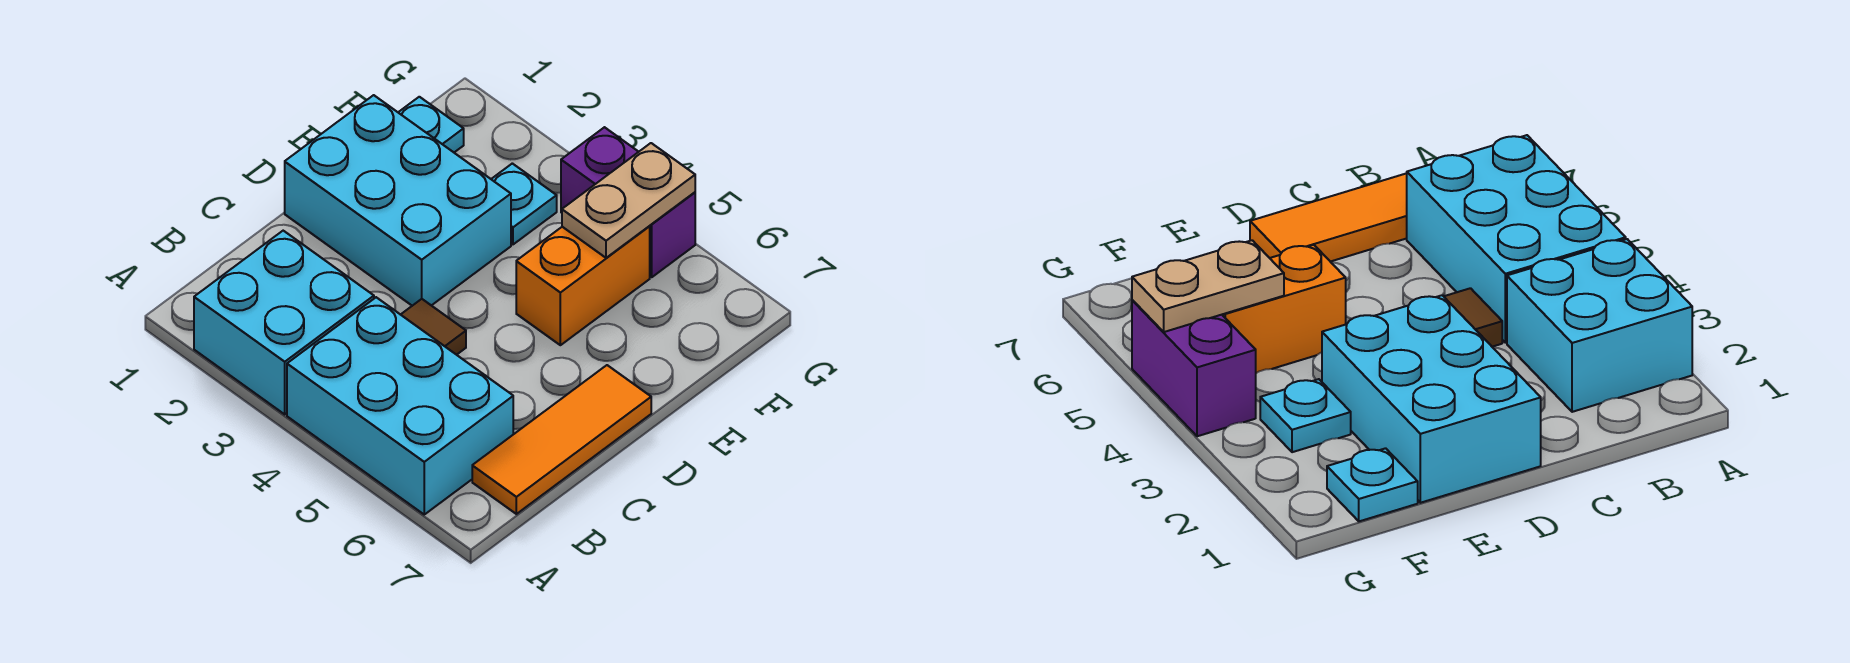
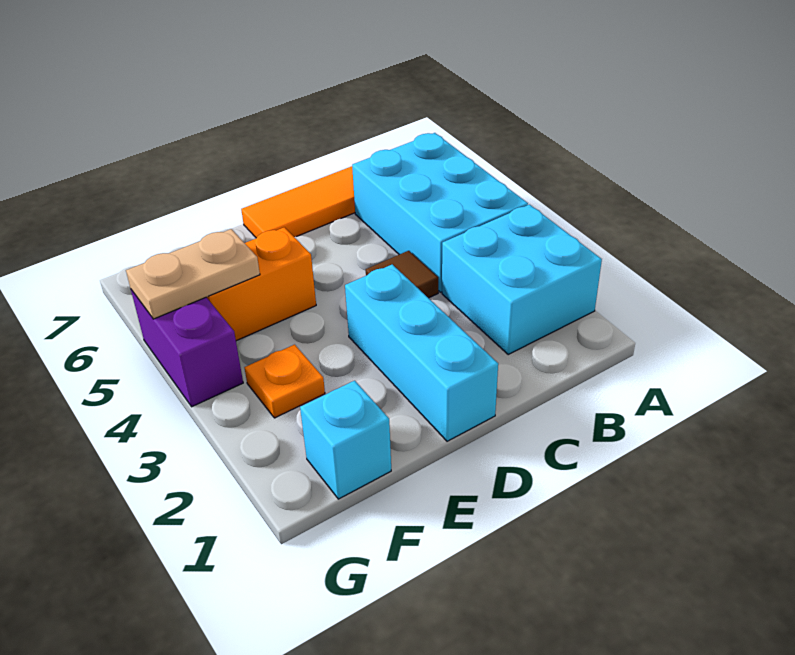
cyan brick D1:E3 level 1 -> cyan brick D1:D3 level 1
cyan plate F1 level 1 -> cyan brick F1 level 1
cyan plate F3 level 1 -> orange plate F3 level 1

